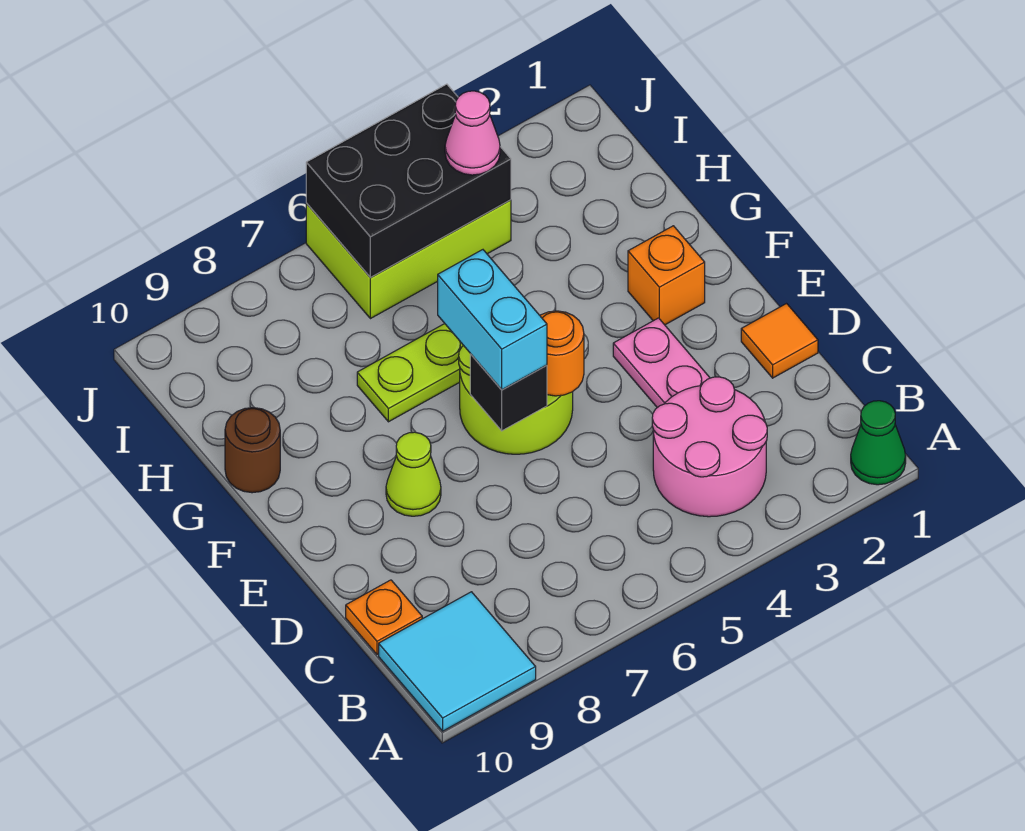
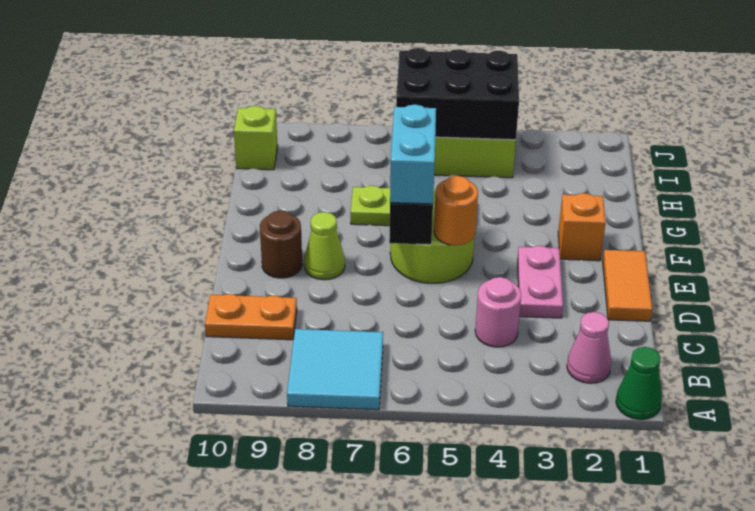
cyan tile A9:B10 level 1 -> cyan tile A7:B8 level 1
pink round brick B3:C4 level 1 -> pink round brick C4 level 1
orange plate C10 level 1 -> orange plate C9:C10 level 1
orange tile D1 level 1 -> orange tile D1:E1 level 1
brown round brick G10 level 1 -> brown round brick E9 level 1
pink cone I4 level 3 -> pink cone B2 level 1
none -> lime brick I10 level 1

